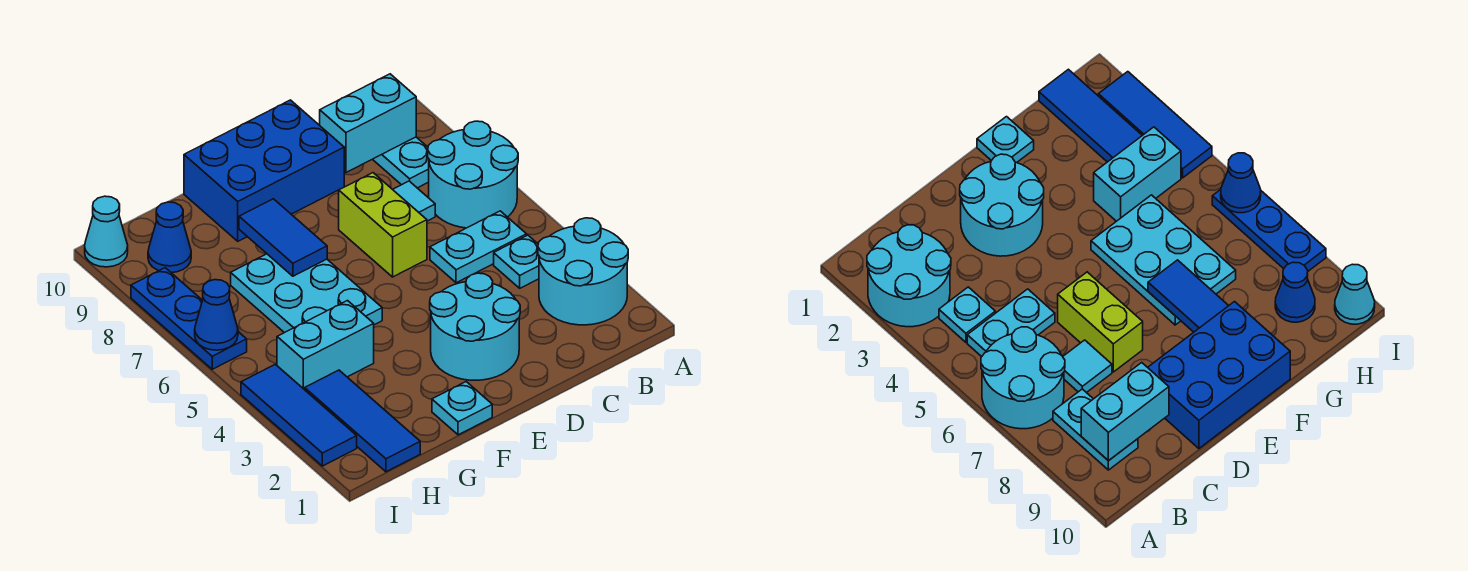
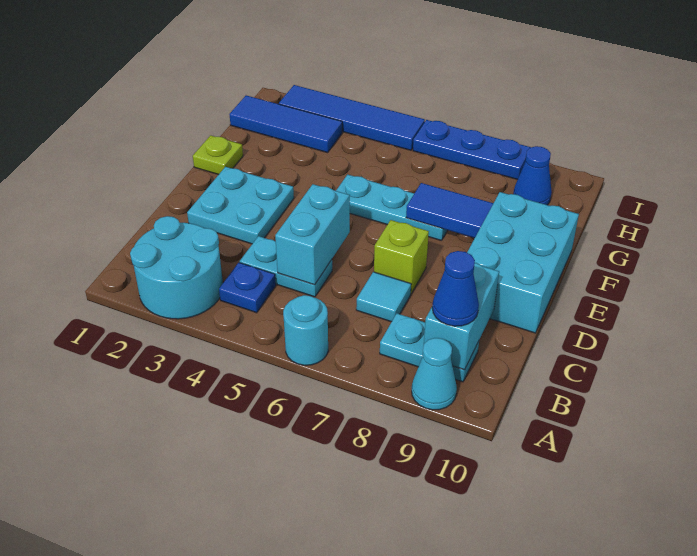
cyan round brick A6:B7 level 1 -> cyan round brick A6 level 1
cyan plate B4 level 1 -> blue plate B4 level 1
cyan plate B5:C5 level 1 -> cyan plate C4:C5 level 1
cyan round brick D2:E3 level 1 -> cyan plate D2:E3 level 1
lime brick D6:D7 level 1 -> lime brick D7 level 1
blue brick D9:F10 level 1 -> cyan brick D9:F10 level 1
cyan plate F1 level 1 -> lime plate F1 level 1
cyan plate F5:G7 level 1 -> cyan plate F5:F7 level 1
cyan brick G4:H4 level 1 -> cyan brick C5:D5 level 2
blue tile I2:I4 level 1 -> blue tile I2:I5 level 1
blue cone I6 level 2 -> blue cone B9 level 3
cyan cone I10 level 1 -> cyan cone A9 level 1

